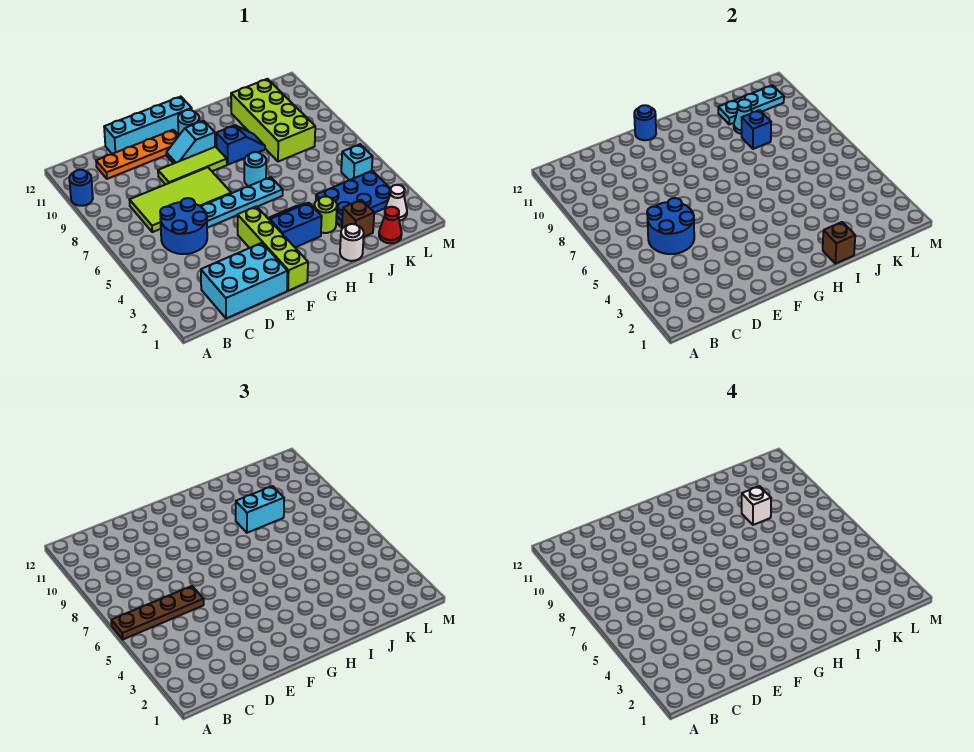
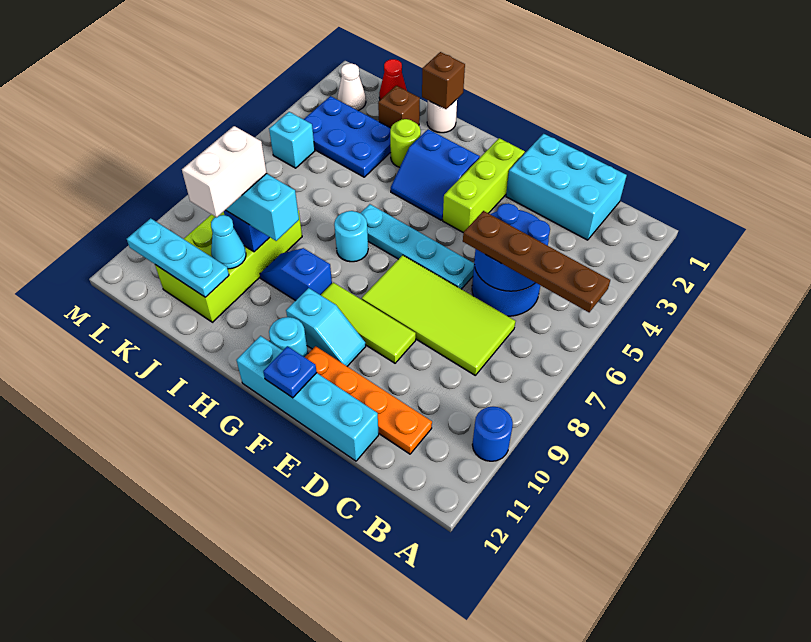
lime brick F1:F4 level 1 -> lime brick F2:F4 level 1
blue round brick F12 level 2 -> blue plate F12 level 2
white brick J9 level 4 -> white brick J9:J10 level 4

